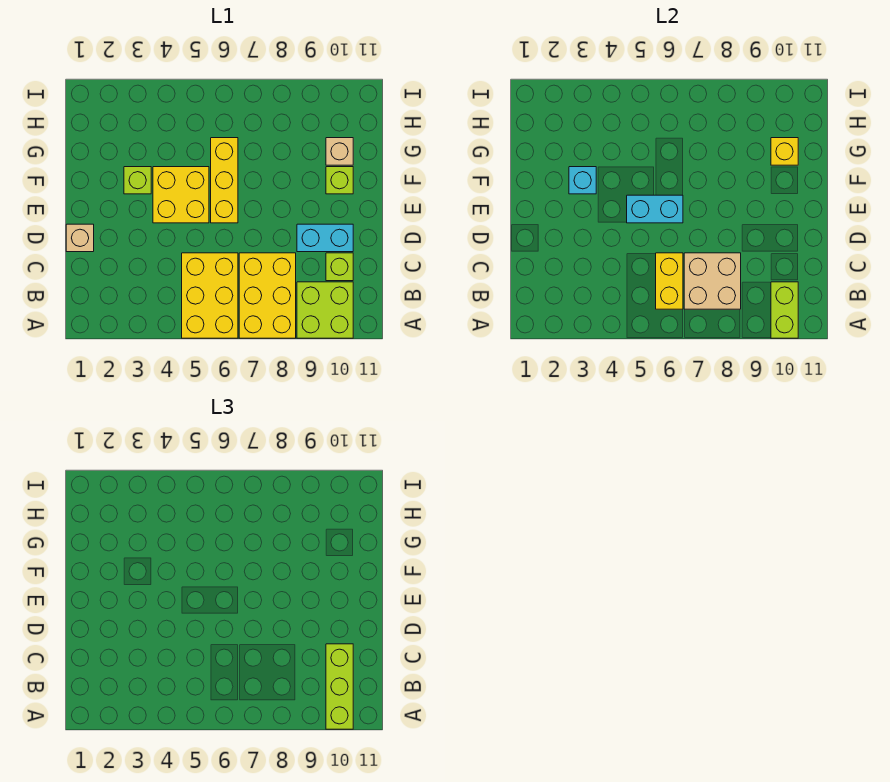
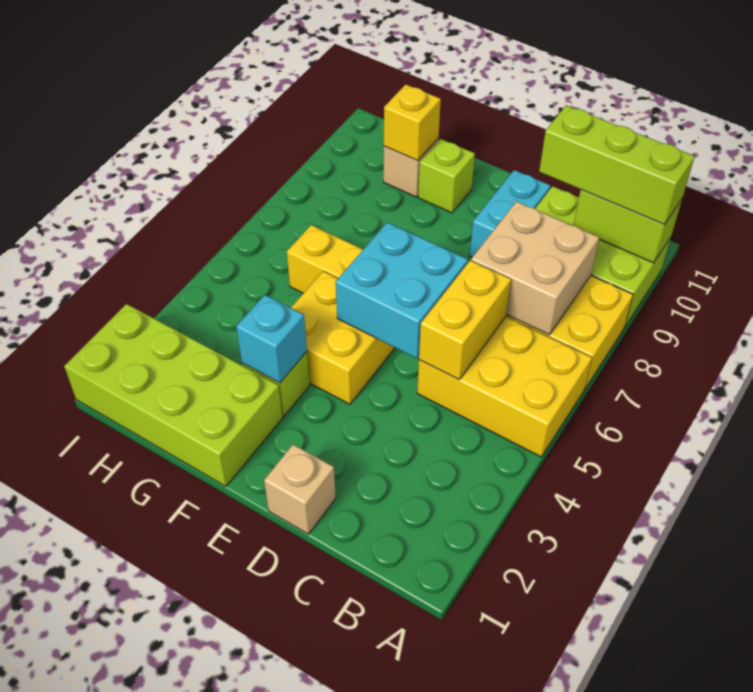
yellow brick B6:C6 level 2 -> yellow brick C5:C6 level 2
cyan brick E5:E6 level 2 -> cyan brick D5:E6 level 2
none -> lime brick F1:I2 level 1

